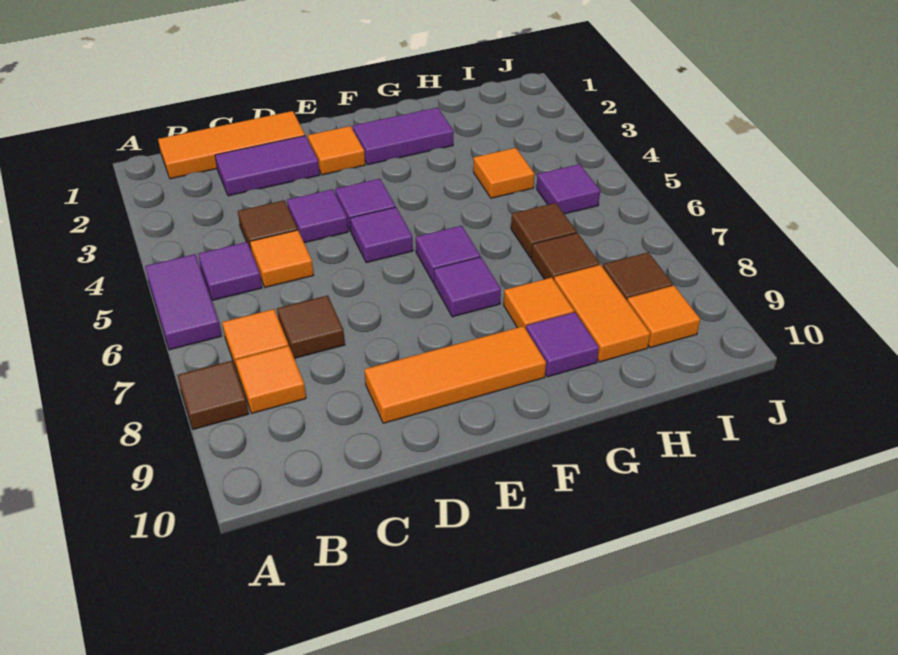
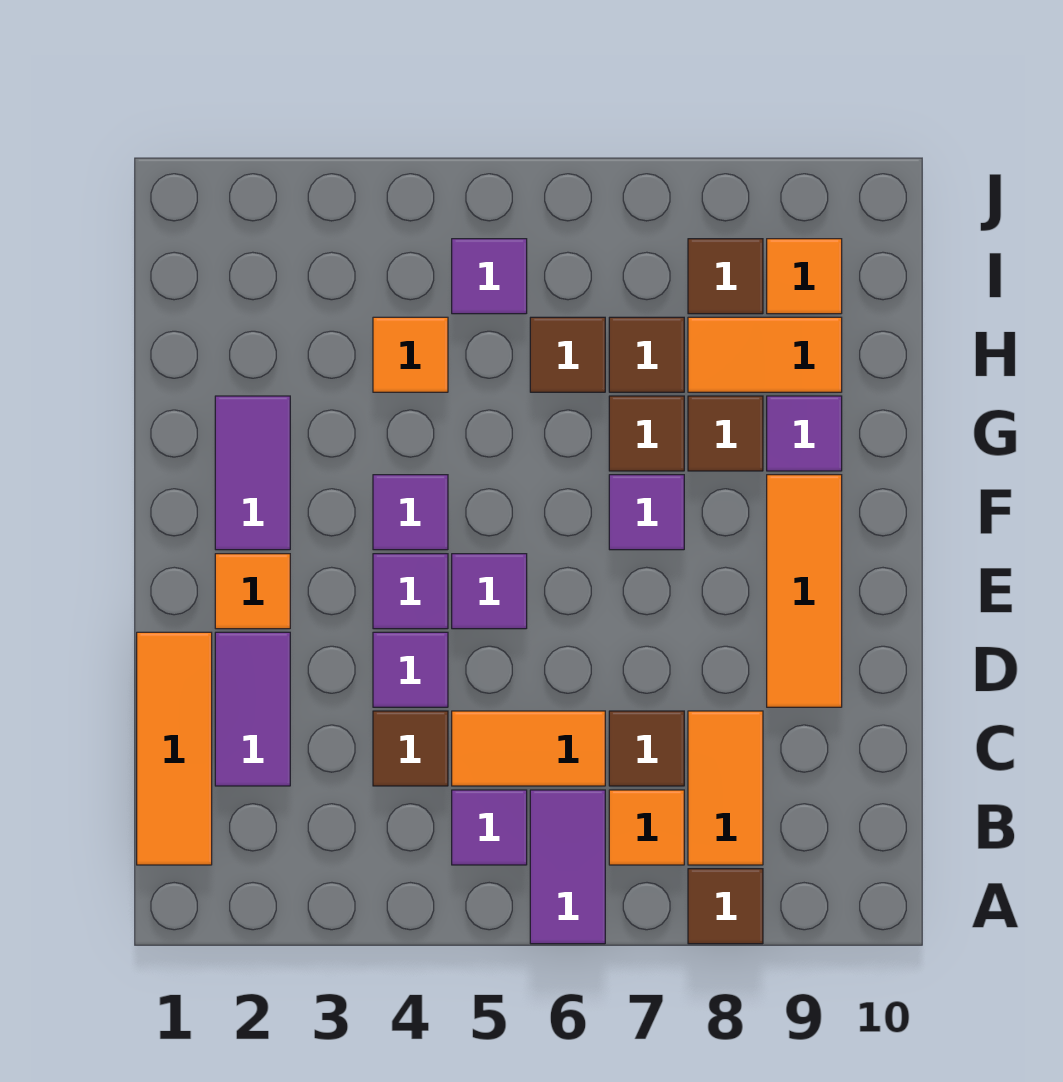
purple tile A5:A6 level 1 -> purple tile A6:B6 level 1
orange tile B8 level 1 -> orange tile B8:C8 level 1
orange tile C5 level 1 -> orange tile C5:C6 level 1
purple tile F6 level 1 -> purple tile F4 level 1
none -> brown tile G7 level 1
orange tile G8 level 1 -> brown tile G8 level 1

